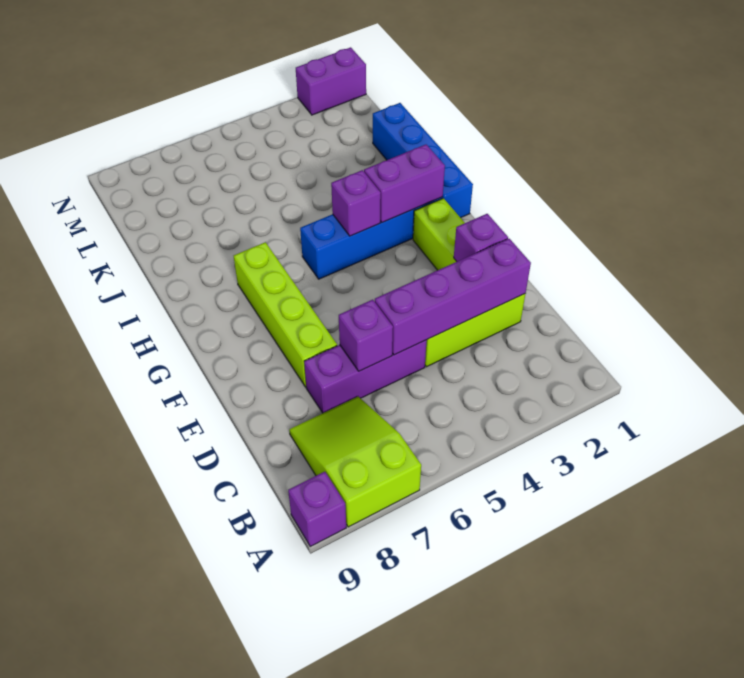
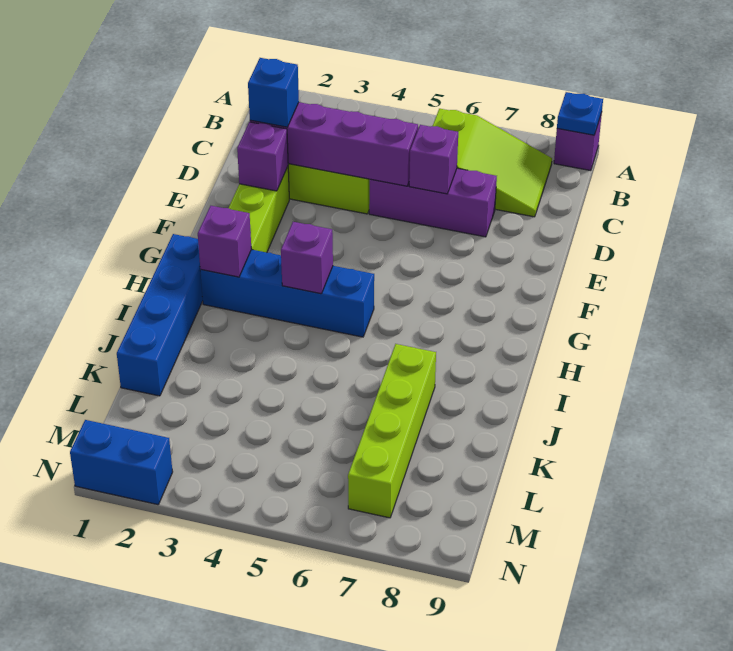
lime slope A7:C8 level 1 top A -> lime slope B6:C8 level 1 top 6
none -> blue plate A9 level 2
none -> blue brick D2 level 3
lime brick E7:H7 level 1 -> lime brick J7:M7 level 1
purple brick H2:H3 level 2 -> purple brick H2 level 2
purple brick N1:N2 level 1 -> blue brick N1:N2 level 1

